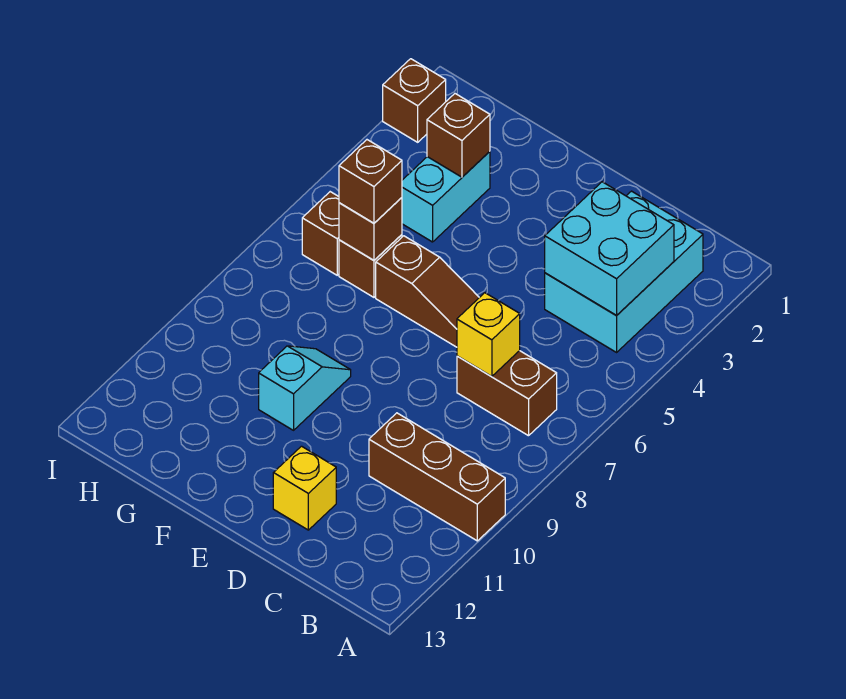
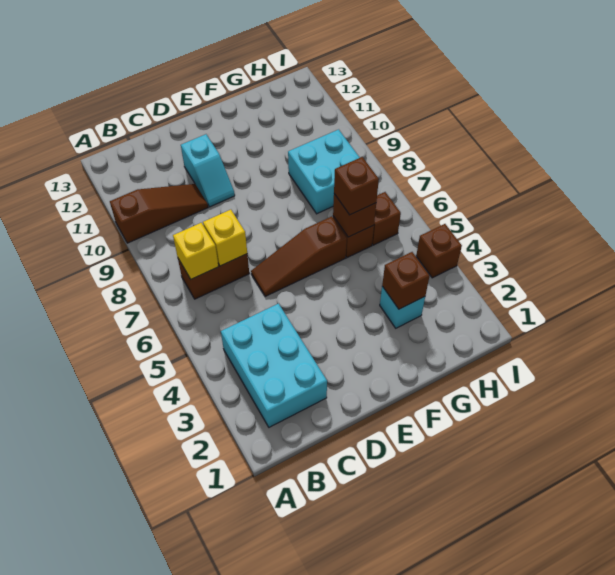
brown brick A10:C10 level 1 -> brown slope A10:C10 level 1 top A
cyan brick B3:C4 level 2 -> cyan brick G8:H9 level 1
yellow brick D12 level 1 -> yellow brick B7 level 2
cyan slope F9:F10 level 1 top 10 -> cyan slope D10:D11 level 1 top 11
cyan brick G3:G4 level 1 -> cyan brick G3 level 1
brown brick I2 level 1 -> brown brick I4 level 1

